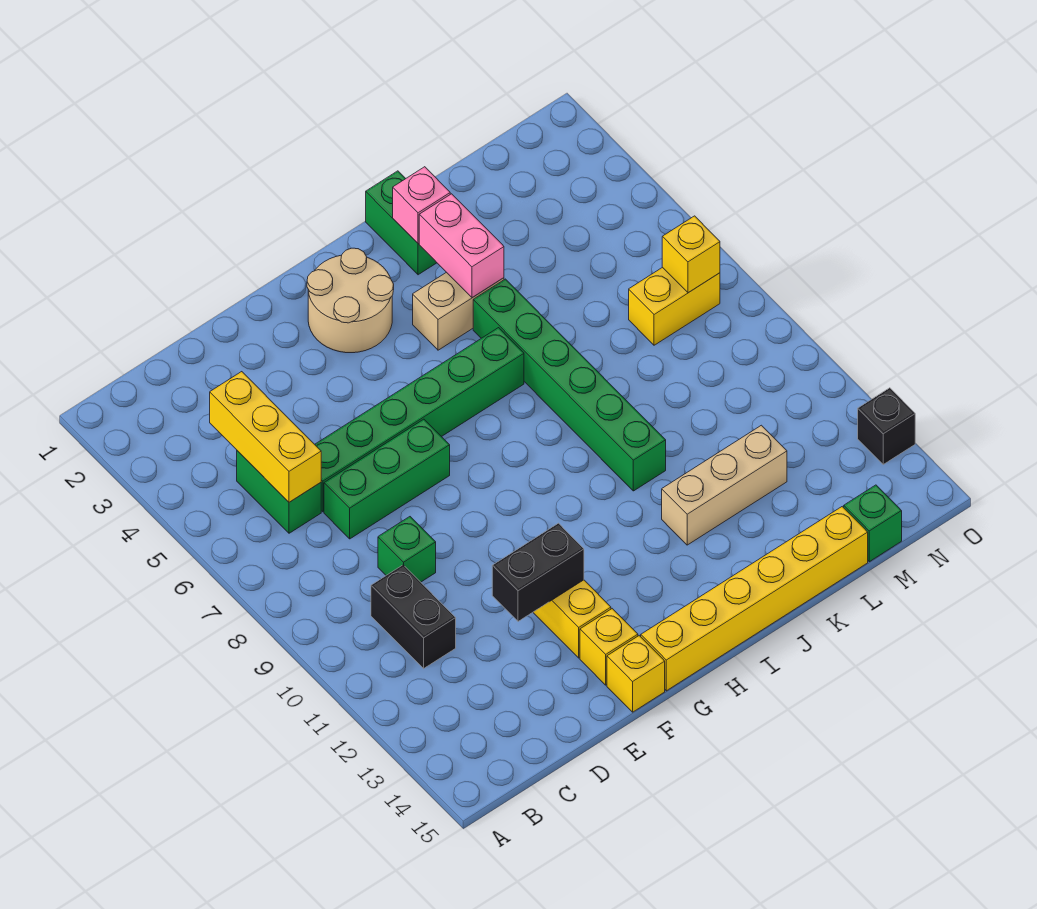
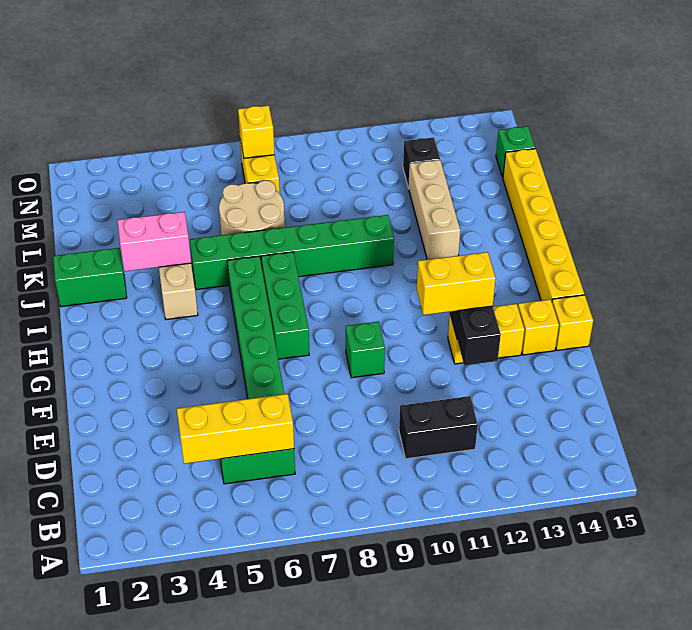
green brick D7:F7 level 1 -> green brick G7:I7 level 1
green brick D9 level 1 -> green brick F9 level 1
none -> yellow brick F11:F12 level 3
tan round brick G2:H3 level 1 -> tan round brick K6:L7 level 1
pink brick J2 level 2 -> none
black brick O13 level 1 -> black brick M12 level 1

